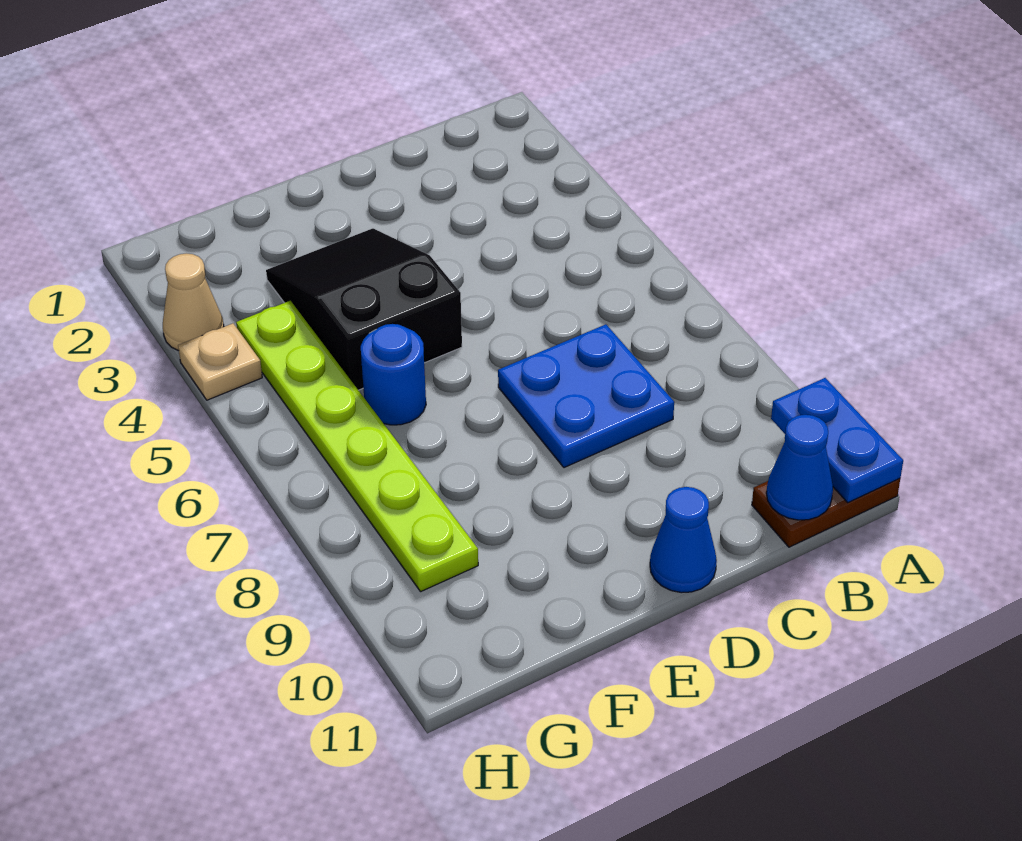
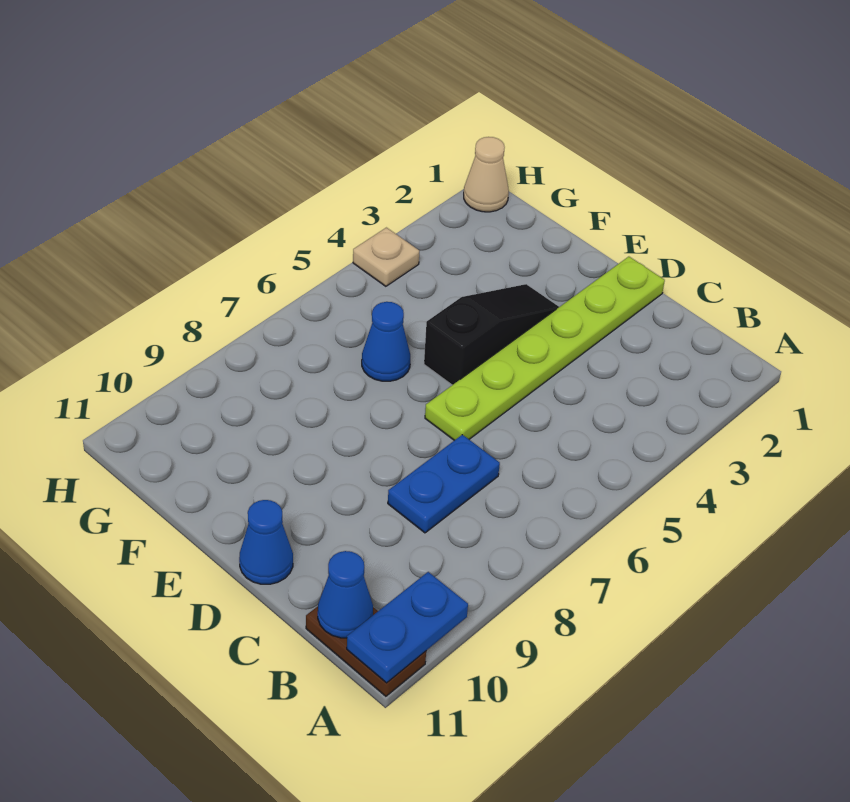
blue plate C7:D8 level 1 -> blue plate C7:C8 level 1
black slope E3:F5 level 1 top 5 -> black slope E3:E5 level 1 top 5
blue round brick F6 level 1 -> blue cone F6 level 1
lime plate G4:G9 level 1 -> lime plate D1:D6 level 1
tan cone H3 level 1 -> tan cone H1 level 1

